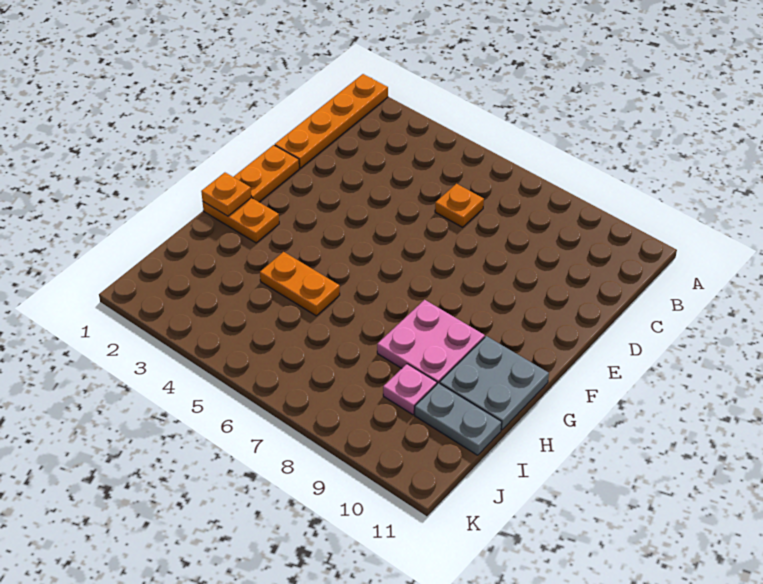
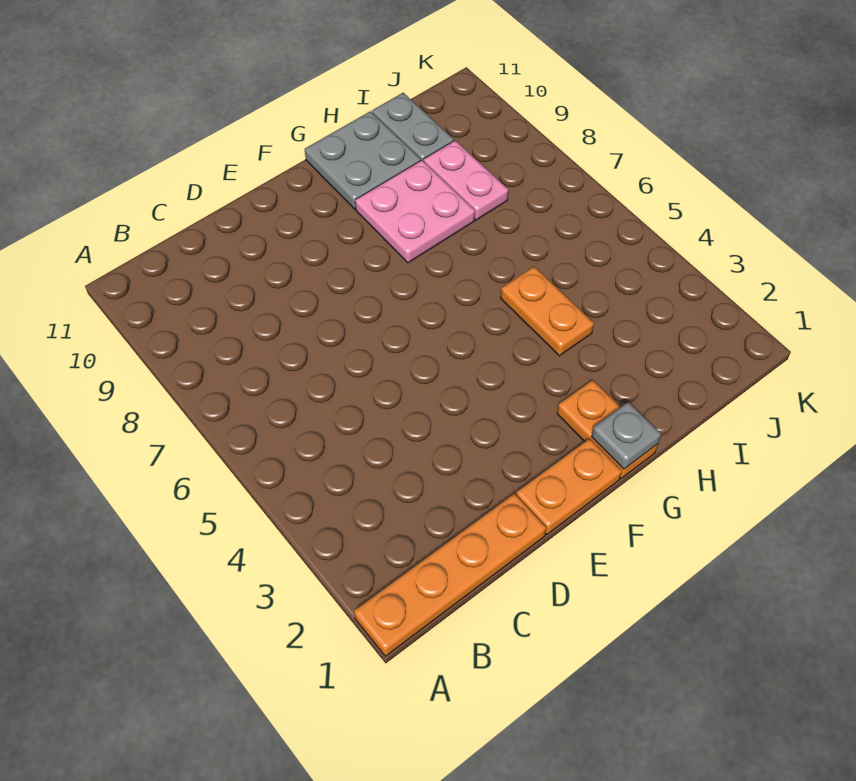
orange plate C6 level 1 -> none
orange plate G1 level 2 -> grey plate G1 level 2
pink plate I9 level 1 -> pink plate I8:I9 level 1

